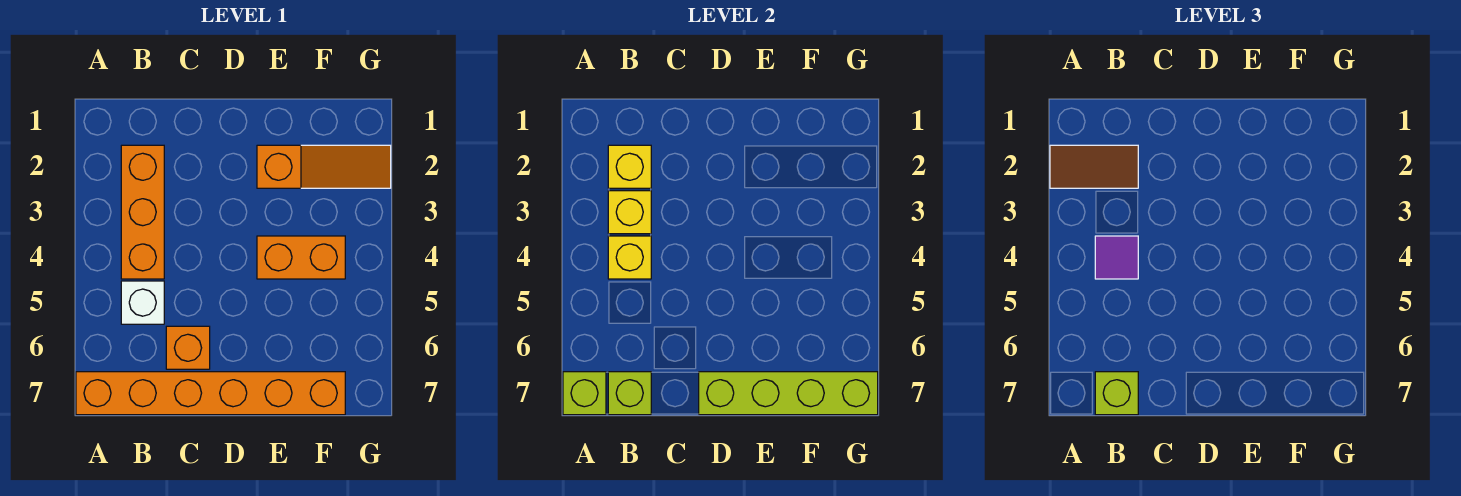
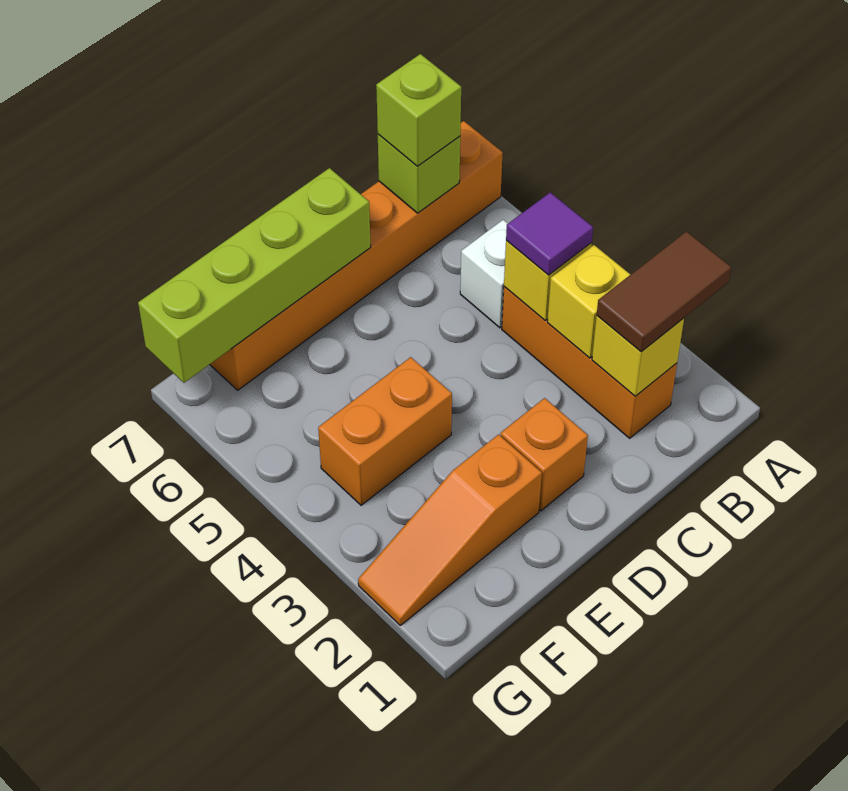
lime brick A7 level 2 -> none
orange brick C6 level 1 -> orange brick D2 level 1

